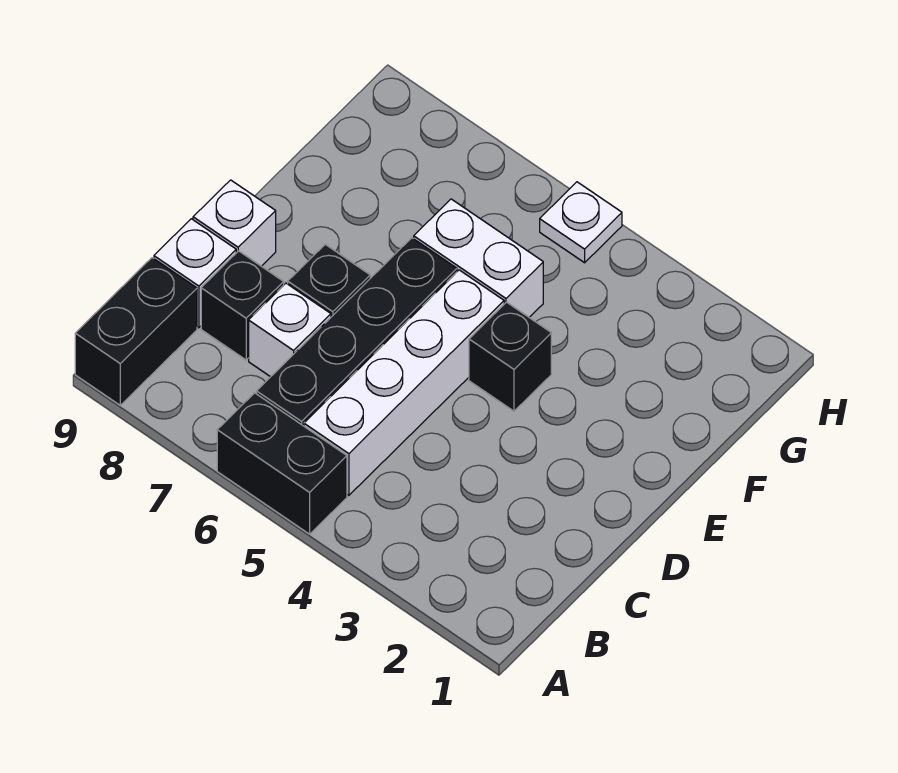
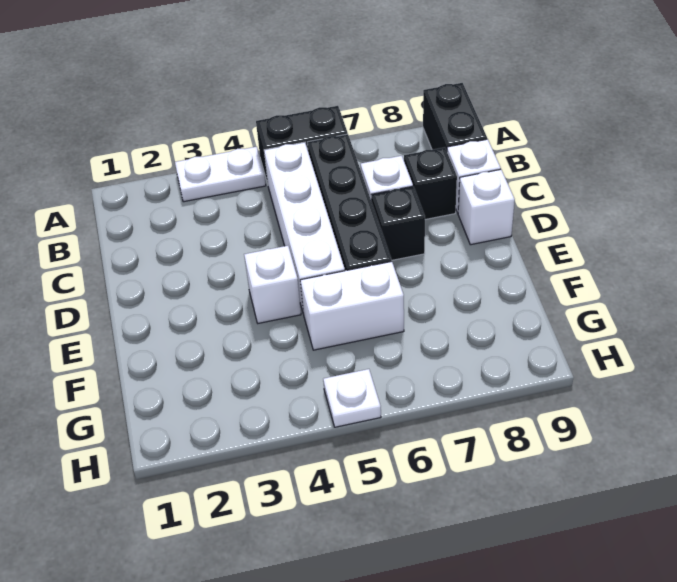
none -> white plate A3:A4 level 1
black brick E4 level 1 -> white brick E4 level 1

